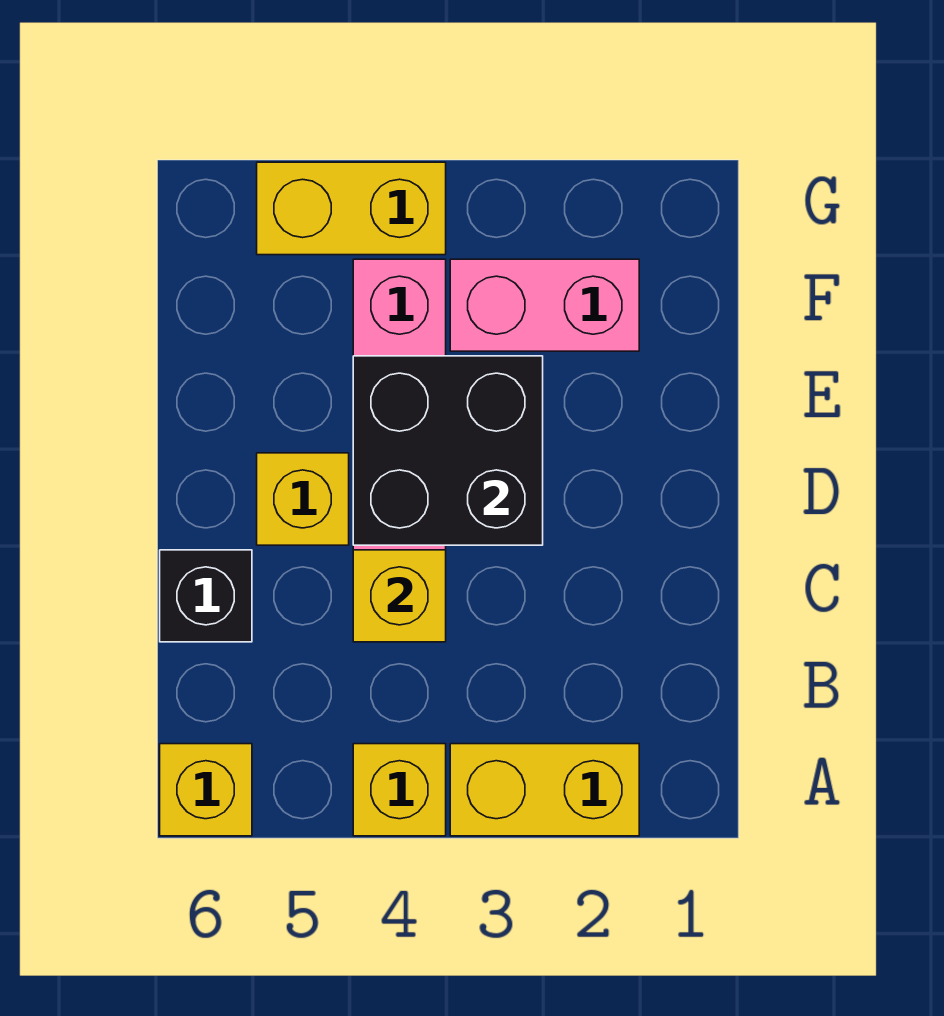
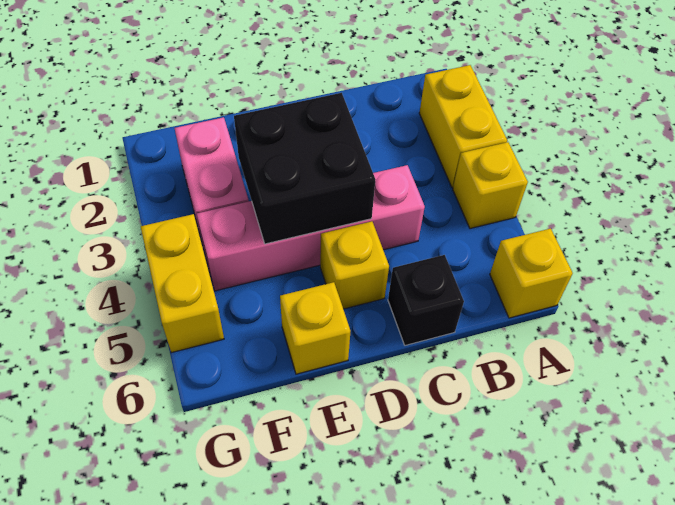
yellow brick C4 level 2 -> yellow brick E6 level 1

